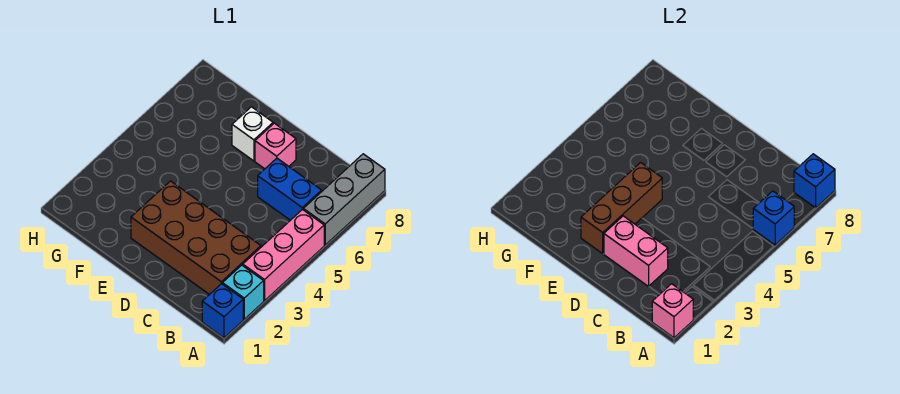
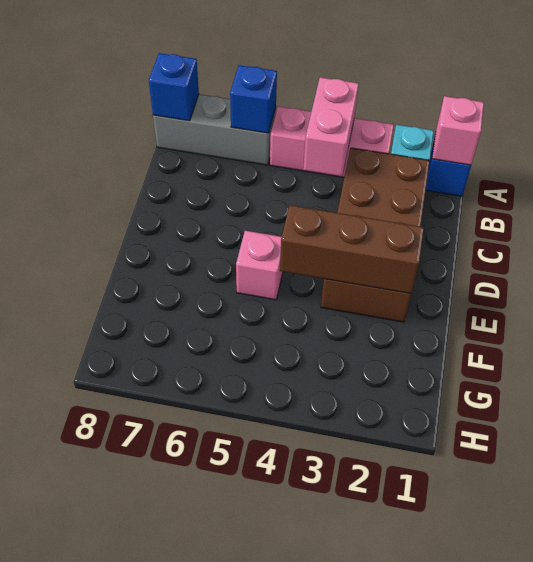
blue brick B6:C6 level 1 -> none
pink brick C2:D2 level 2 -> pink brick A4:B4 level 2
pink brick D7 level 1 -> pink brick E5 level 1
white brick E7 level 1 -> none

